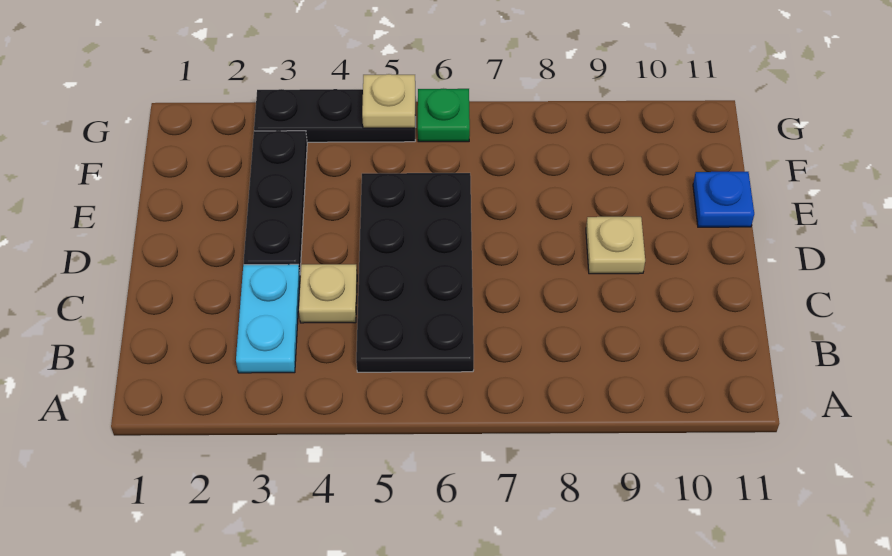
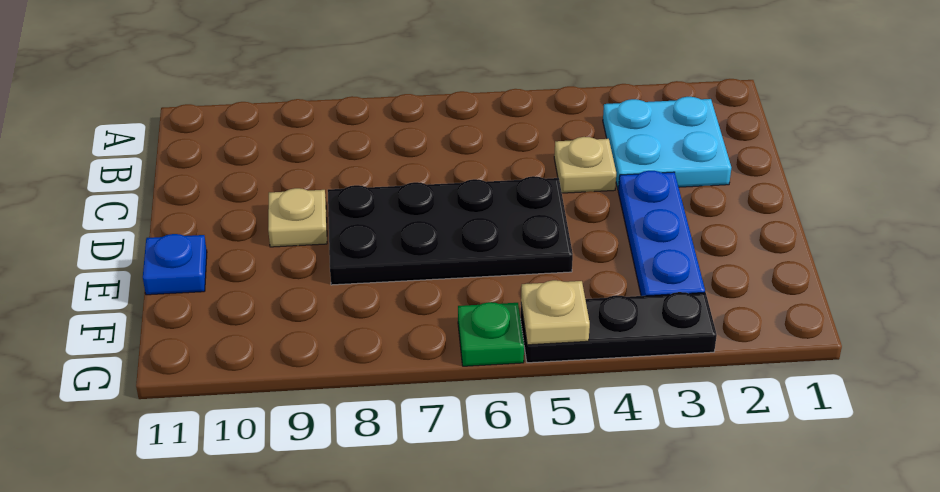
cyan plate B3:C3 level 1 -> cyan plate B2:C3 level 1
black plate B5:E6 level 1 -> black plate D5:E8 level 1
black plate D3:F3 level 1 -> blue plate D3:F3 level 1

